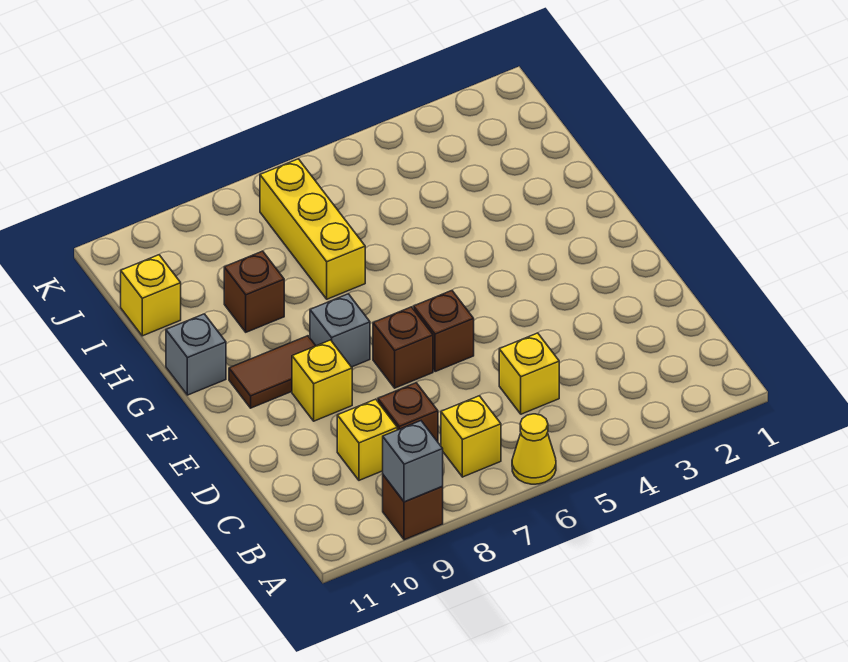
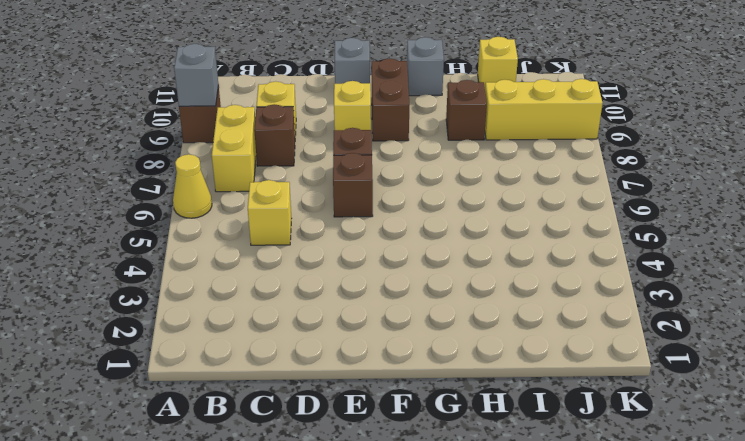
yellow brick B7 level 1 -> yellow brick B7:B8 level 1
grey brick F8 level 1 -> grey brick E11 level 1
brown tile F9:F10 level 1 -> brown brick F9:F10 level 1
yellow brick H7:J7 level 1 -> yellow brick I9:K9 level 1

